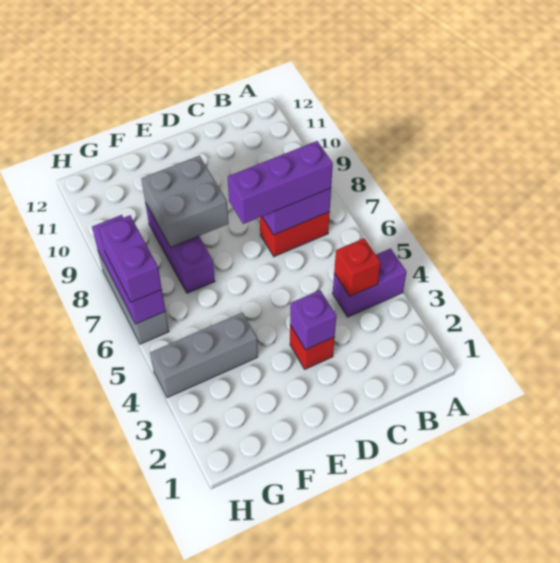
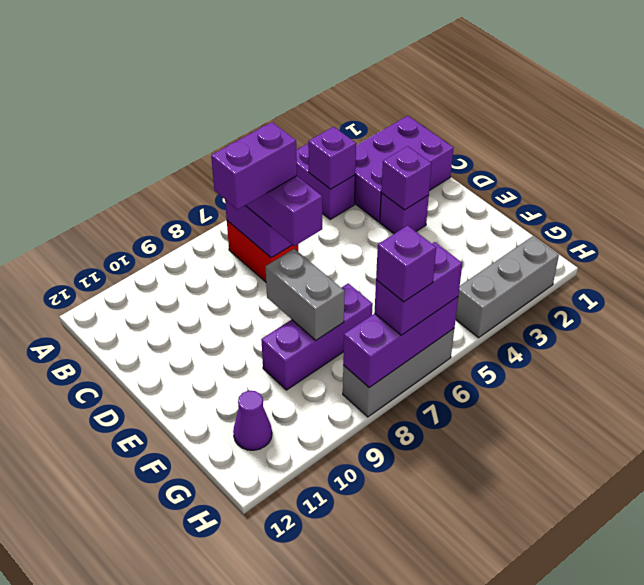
none -> purple brick B1:C3 level 1
red brick B4 level 2 -> purple brick B4 level 2
none -> purple brick C7:C8 level 4
red brick D3 level 1 -> purple brick D3 level 1
grey brick E8:F9 level 2 -> grey brick E8:F8 level 2
grey brick F4:H4 level 1 -> grey brick H2:H4 level 1
none -> purple cone G11 level 1
none -> purple brick H7 level 4

